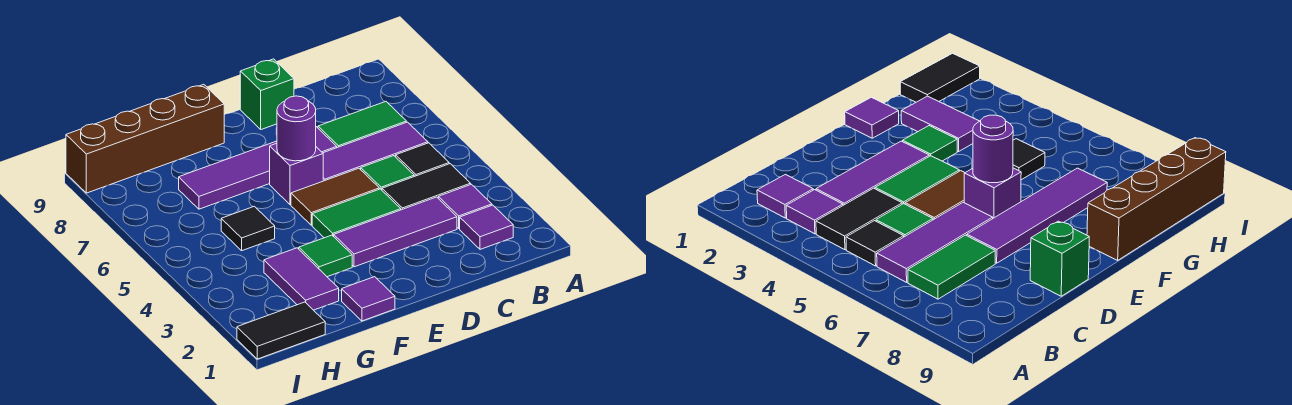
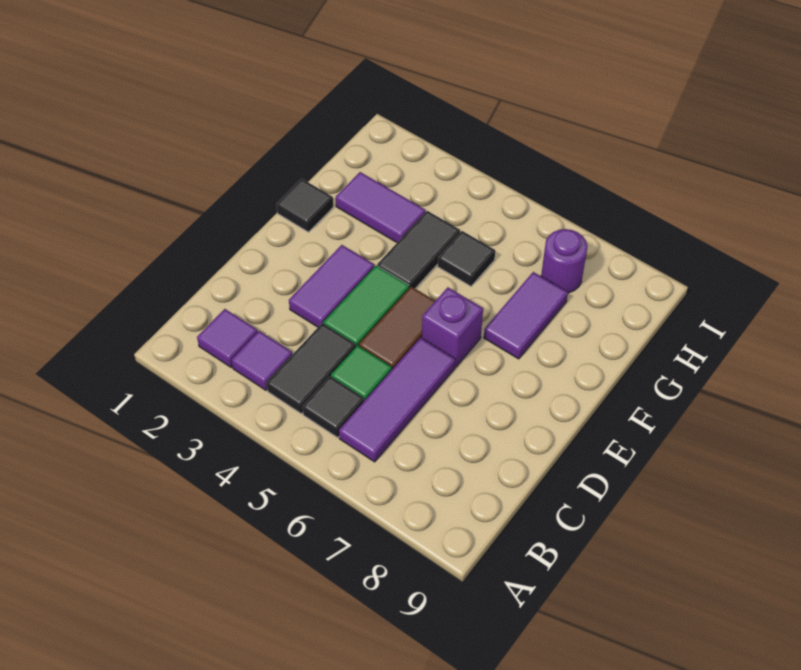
green tile B7:C7 level 1 -> none
purple tile C3:E3 level 1 -> purple tile D3:E3 level 1
purple tile D7:G7 level 1 -> purple tile F7:G7 level 1
green brick D9 level 1 -> none
purple round brick E6 level 2 -> purple round brick H7 level 1
purple tile F1 level 1 -> black tile F1 level 1
green tile F3 level 1 -> none
brown brick F9:I9 level 1 -> none
black tile H1:I1 level 1 -> black tile F4:G4 level 1

